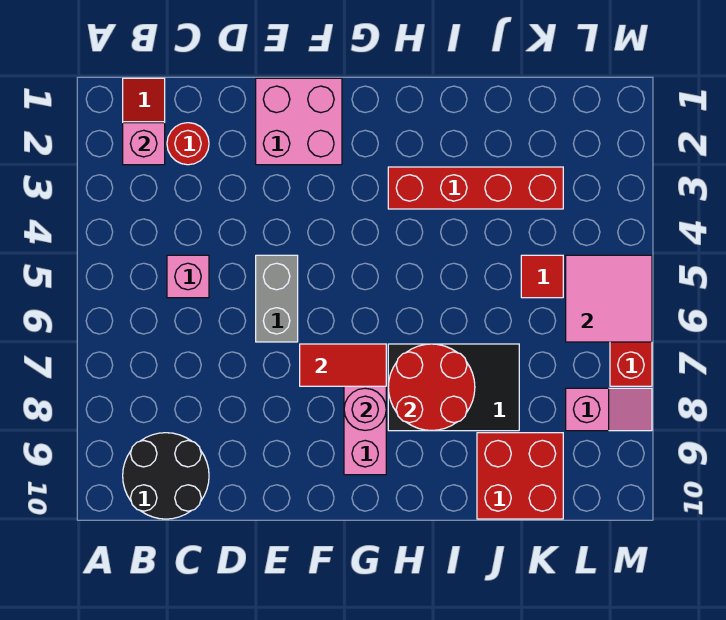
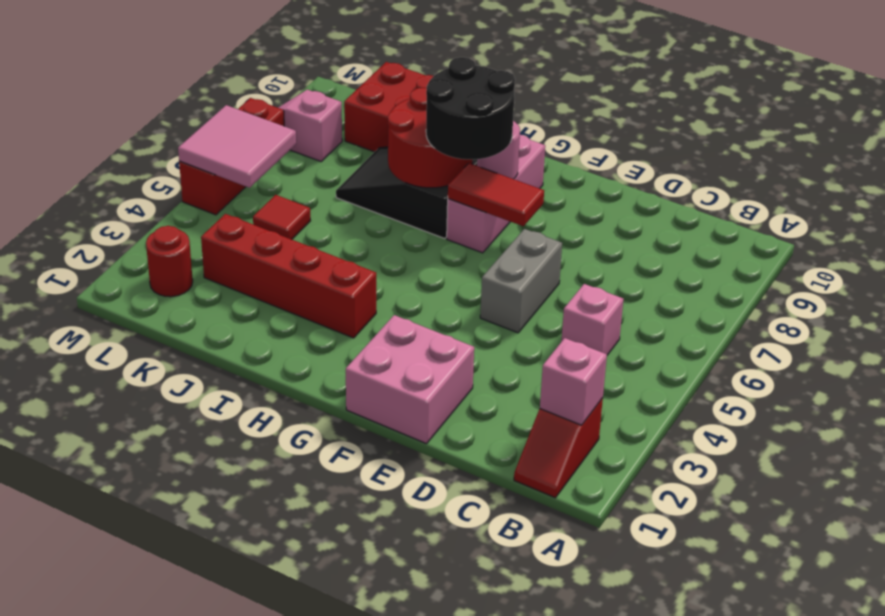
black round brick B9:C10 level 1 -> black round brick G7:H8 level 3
red round brick C2 level 1 -> red round brick L2 level 1

